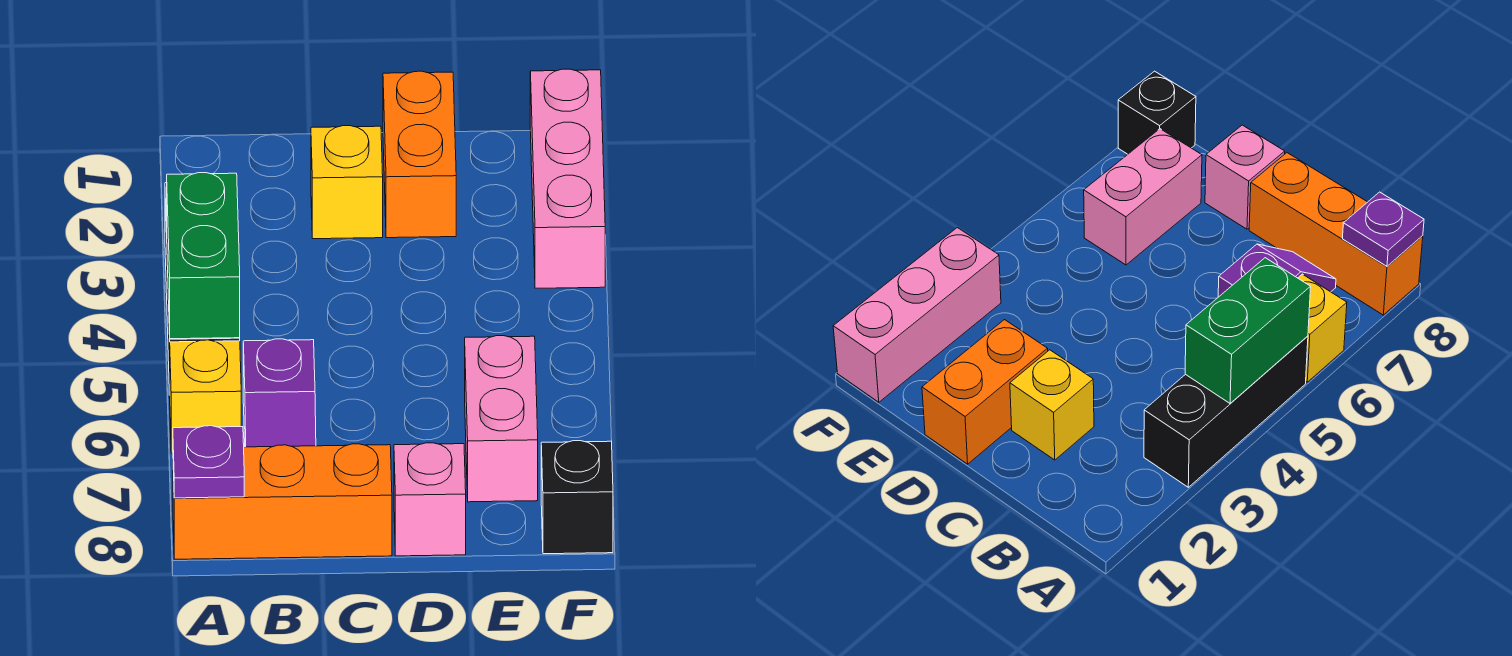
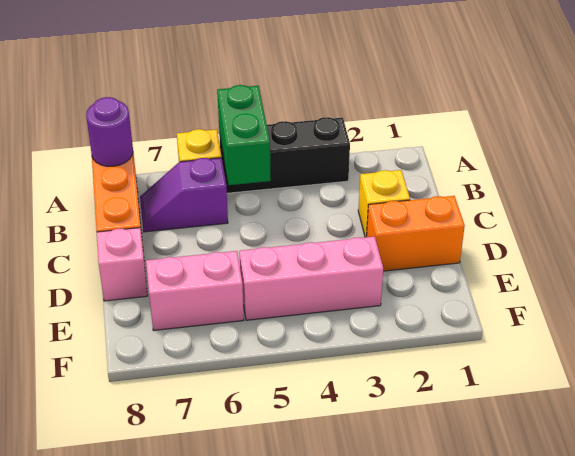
green brick A4:A5 level 2 -> green brick A5:B5 level 2
purple plate A8 level 2 -> purple round brick A8 level 2
pink brick F1:F3 level 1 -> pink brick E3:E5 level 1
black brick F8 level 1 -> none

